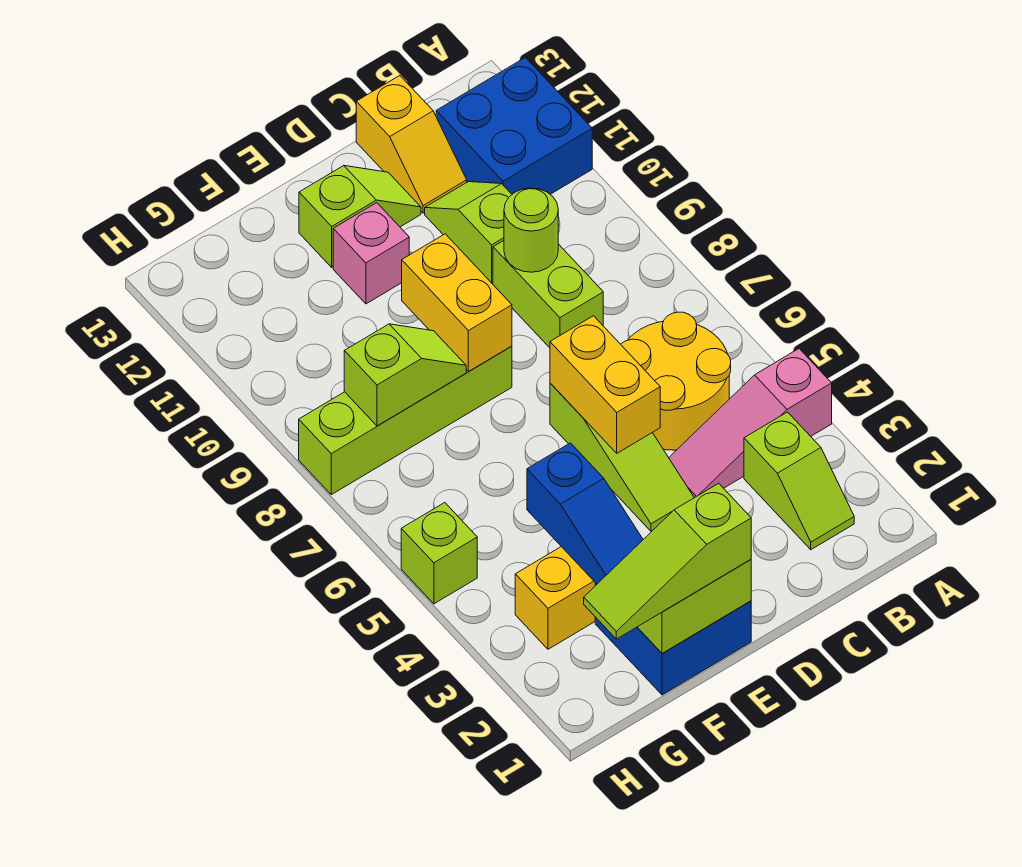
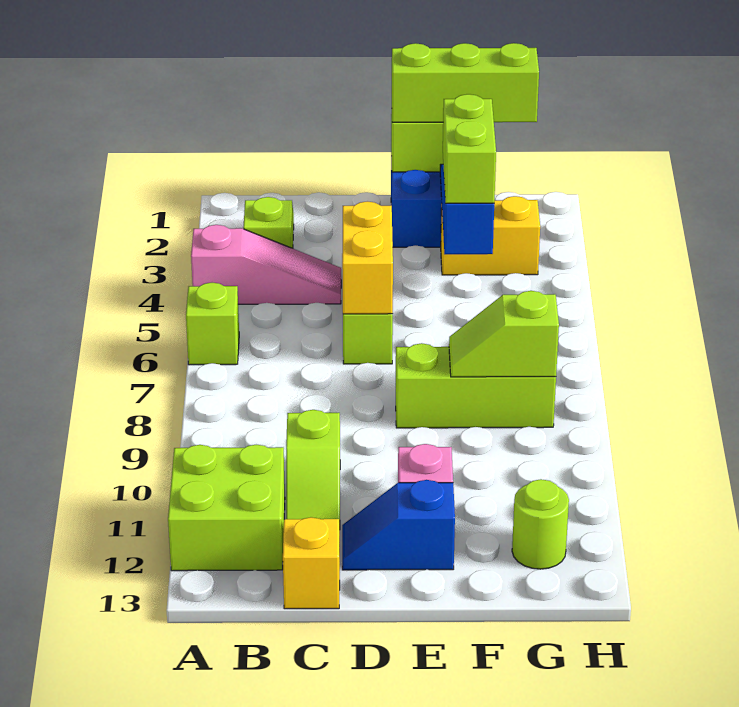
blue brick A11:B12 level 1 -> lime brick A11:B12 level 1
yellow round brick B5:C6 level 1 -> none
lime brick C8:C9 level 1 -> lime brick F3:F4 level 3
lime round brick C9 level 2 -> lime round brick G12 level 1
lime slope D12:E12 level 1 top E -> blue slope D12:E12 level 1 top E
lime slope E1:G1 level 3 top E -> lime brick E1:G1 level 3
lime brick E8:H8 level 1 -> lime brick E8:G8 level 1
yellow brick E8:E9 level 2 -> none
lime brick H5 level 1 -> lime brick A6 level 1

